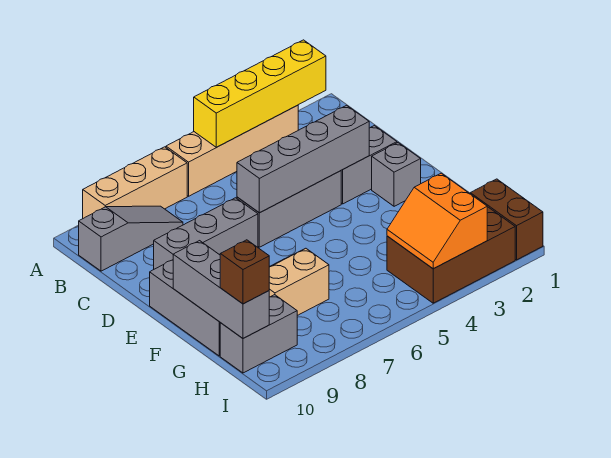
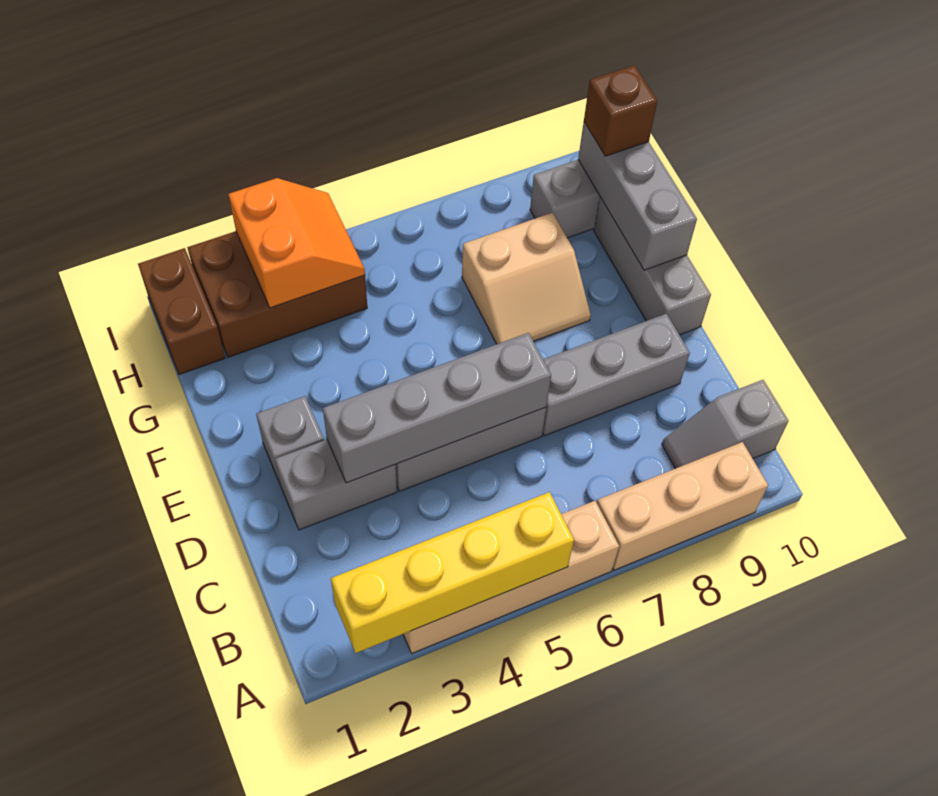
grey slope B8:B10 level 1 top 10 -> grey slope B9:B10 level 1 top 10

